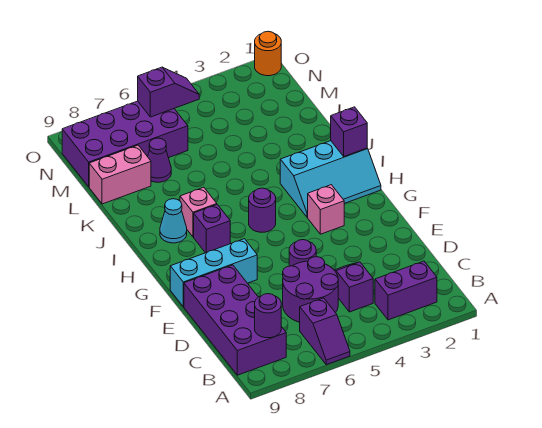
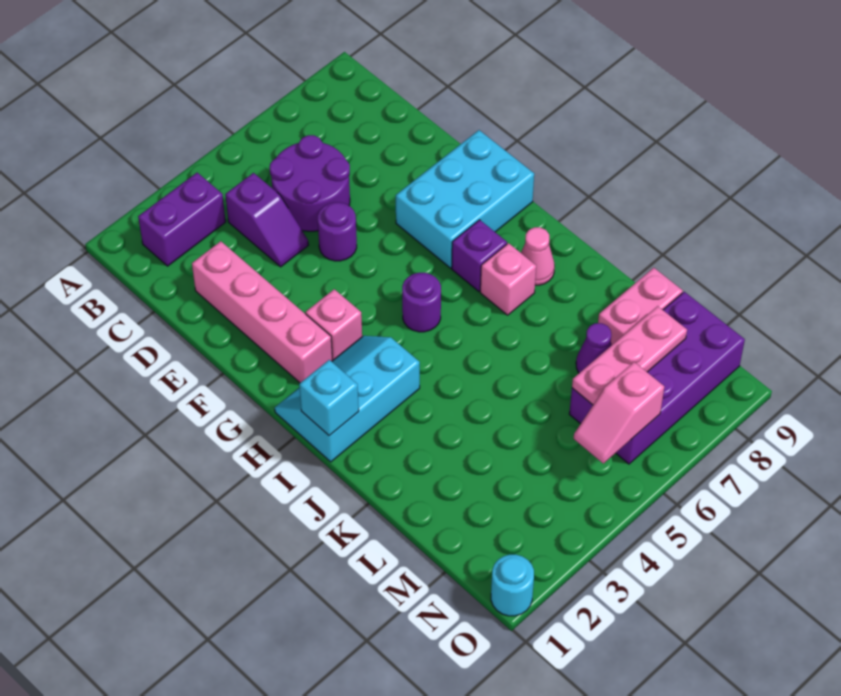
purple slope A6:B6 level 1 top B -> none
purple brick B8:E9 level 1 -> none
purple round brick B8 level 2 -> none
none -> pink brick D2:G2 level 1
cyan brick F7:F9 level 1 -> cyan brick F7:G9 level 1
purple brick I1 level 2 -> cyan brick I1 level 2
cyan cone I8 level 1 -> pink cone I8 level 1
none -> pink plate M6:M8 level 2
purple slope N5:N6 level 2 top 6 -> pink slope N5:N6 level 2 top 6
orange round brick O1 level 1 -> cyan round brick O1 level 1

